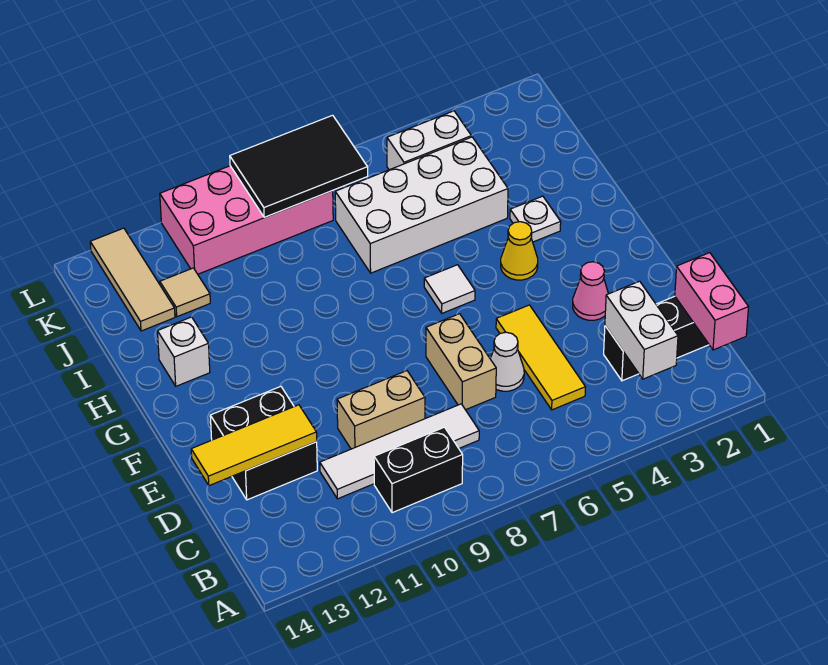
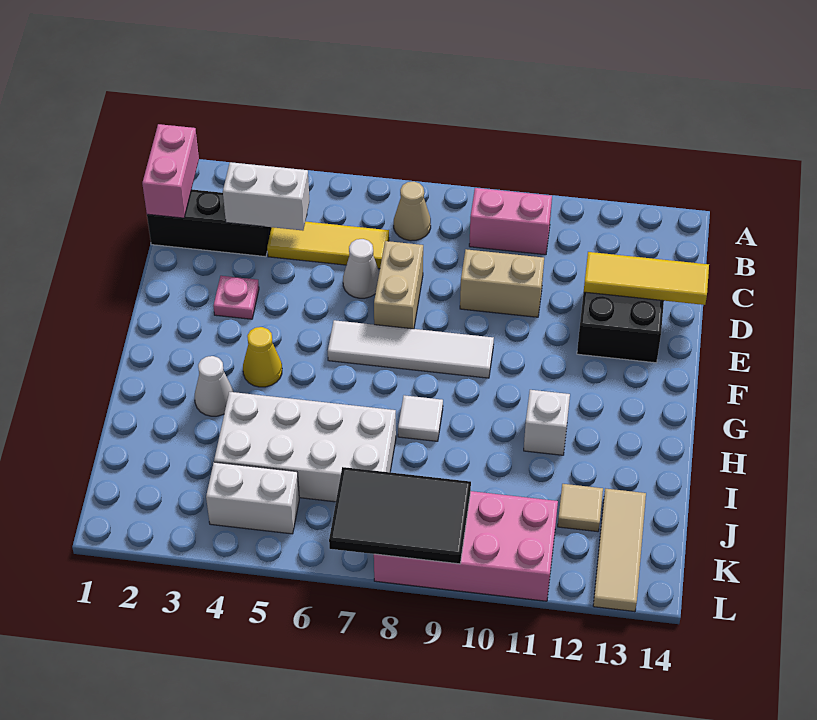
white brick B3:C3 level 2 -> white brick C3:C4 level 2
none -> tan cone B7 level 1
black brick B9:B10 level 1 -> pink brick B9:B10 level 1
yellow tile C5:E5 level 1 -> yellow tile C4:C6 level 1
white tile C8:C11 level 1 -> white tile F6:F9 level 1
pink cone E3 level 1 -> pink plate E3 level 1
white tile G6 level 1 -> white tile H8 level 1
white plate H3 level 1 -> white cone H3 level 1
white brick H13 level 1 -> white brick H11 level 1

